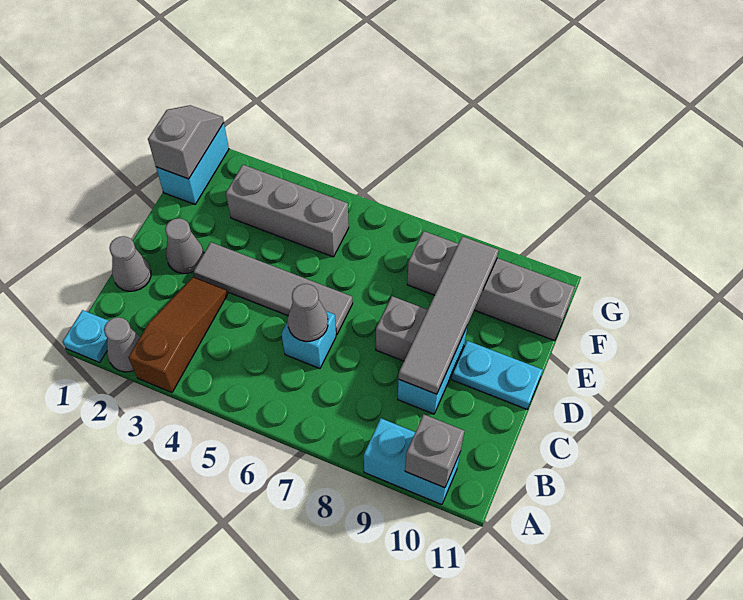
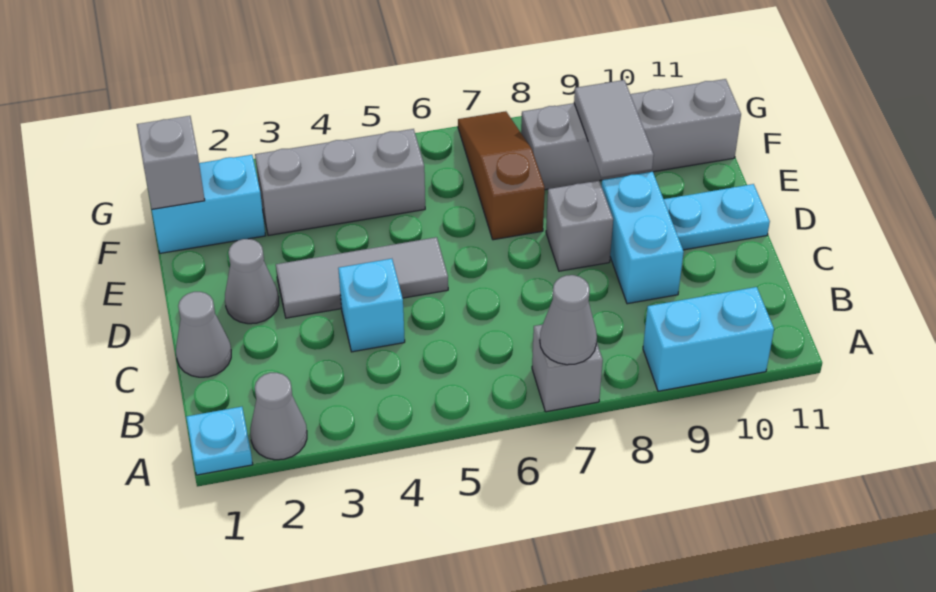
brown slope A3:C3 level 1 top A -> brown slope E7:G7 level 1 top E
grey brick A10 level 2 -> grey brick A7 level 1
cyan brick C6 level 1 -> cyan brick C4 level 1
grey cone C6 level 2 -> grey cone A7 level 2
grey tile C9:F9 level 2 -> grey tile E9:F9 level 2
grey tile D3:D6 level 1 -> grey tile D3:D5 level 1
cyan brick F1:G1 level 1 -> cyan brick F1:F2 level 1

